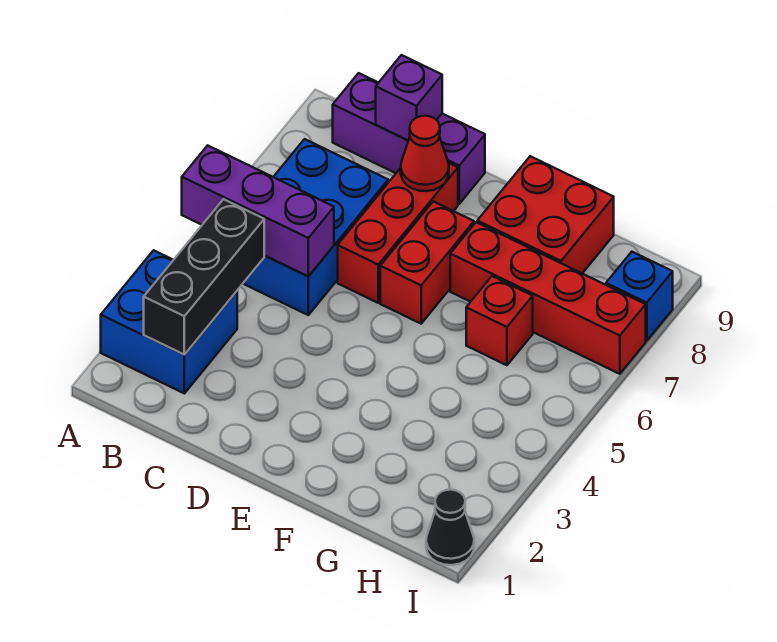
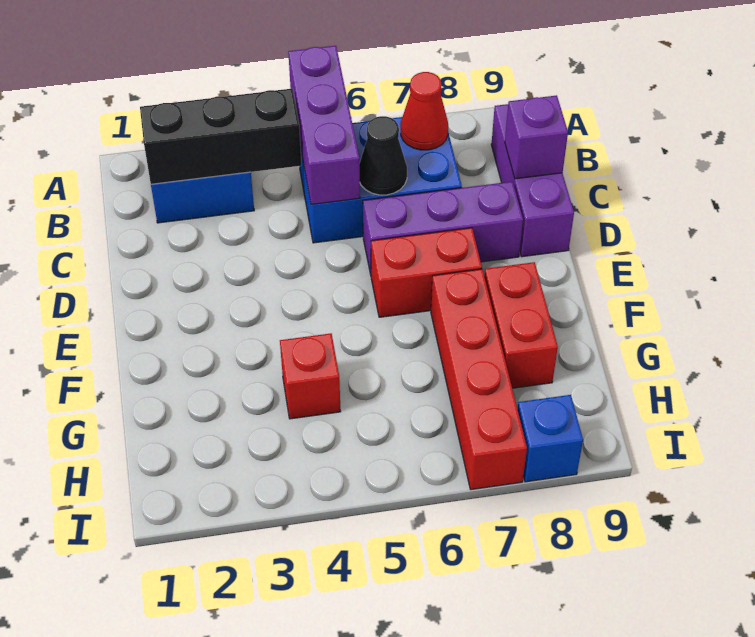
red brick D6:D8 level 1 -> purple brick D6:D8 level 1
red cone D8 level 2 -> red cone B7 level 2
red brick F8:G9 level 1 -> red brick F8:G8 level 1
red brick G6 level 1 -> red brick G4 level 1
black cone I1 level 1 -> black cone C6 level 2

